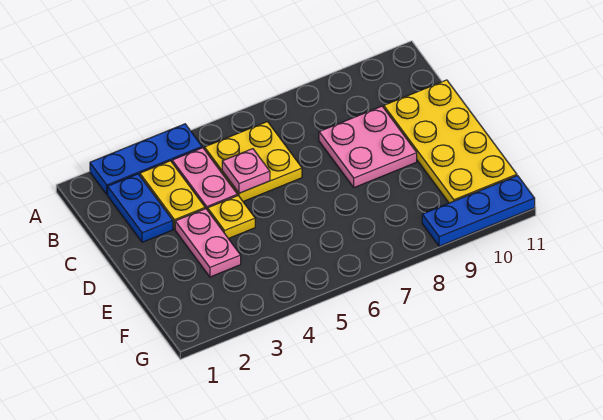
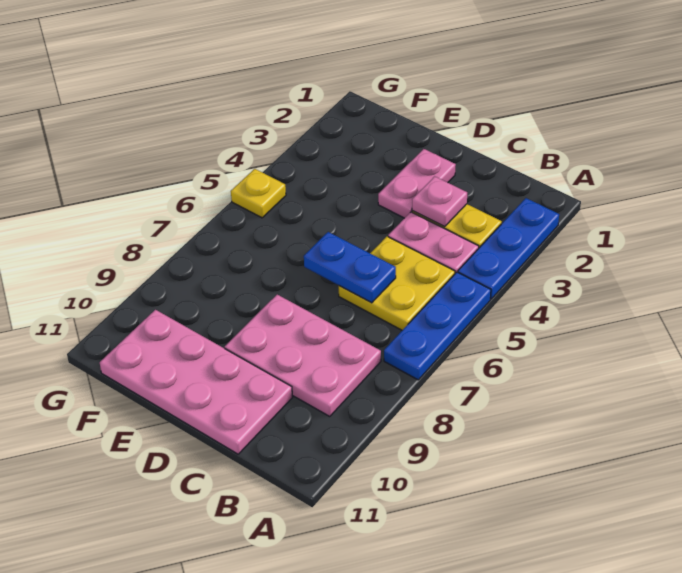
blue plate B2:C2 level 1 -> blue plate C6:D6 level 2
pink plate C5 level 2 -> pink plate C3 level 2
pink plate C8:D9 level 1 -> pink plate B8:D9 level 1
yellow plate C10:F11 level 1 -> pink plate C10:F11 level 1
pink plate D3:E3 level 1 -> pink plate D2:D3 level 1
yellow plate D4 level 1 -> yellow plate G5 level 1
blue plate G9:G11 level 1 -> blue plate A5:A7 level 1

